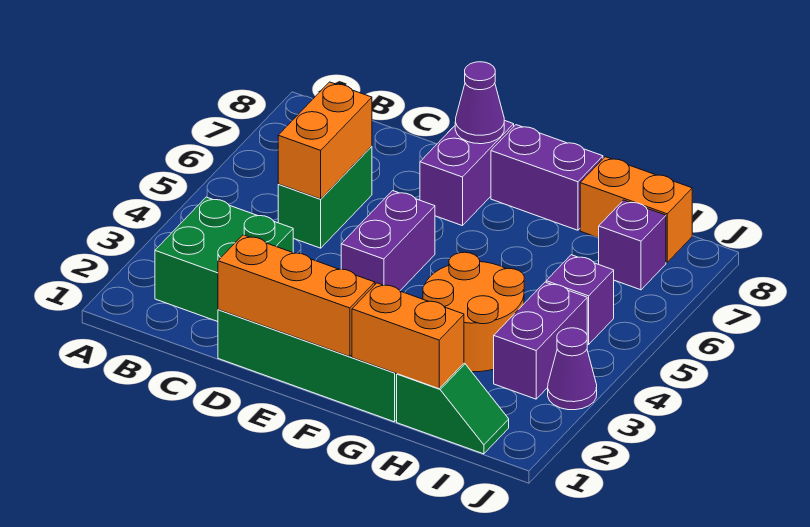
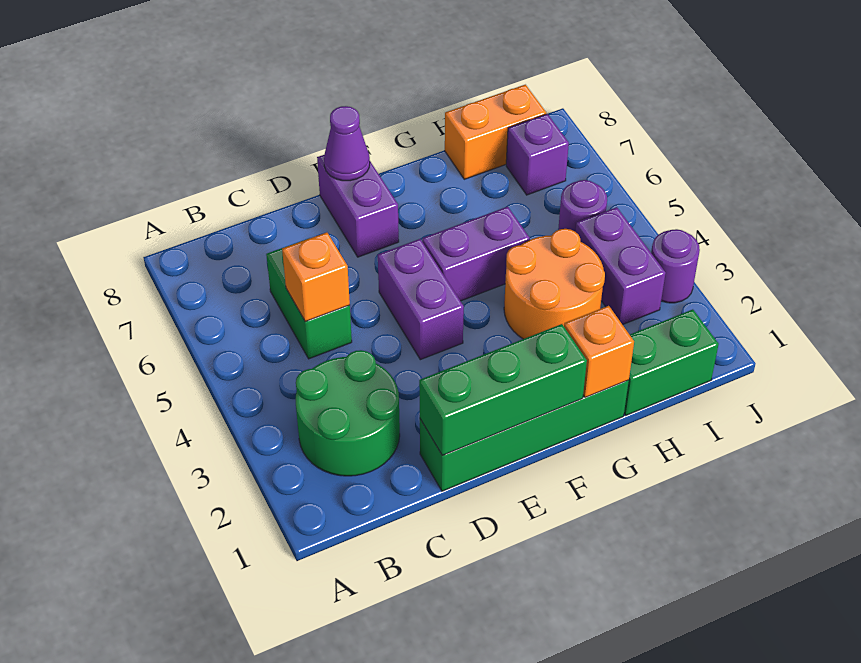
green brick B2:C3 level 1 -> green round brick B2:C3 level 1
orange brick C5:C6 level 2 -> orange brick C5 level 2
orange brick D1:F1 level 2 -> green brick D1:F1 level 2
purple brick F8:G8 level 1 -> purple brick F5:G5 level 1
orange brick G1:H1 level 2 -> orange brick G1 level 2
green slope H1:I1 level 1 top H -> green brick H1:I1 level 1
purple brick I5 level 1 -> purple round brick I5 level 1
purple cone J3 level 1 -> purple round brick J3 level 1

